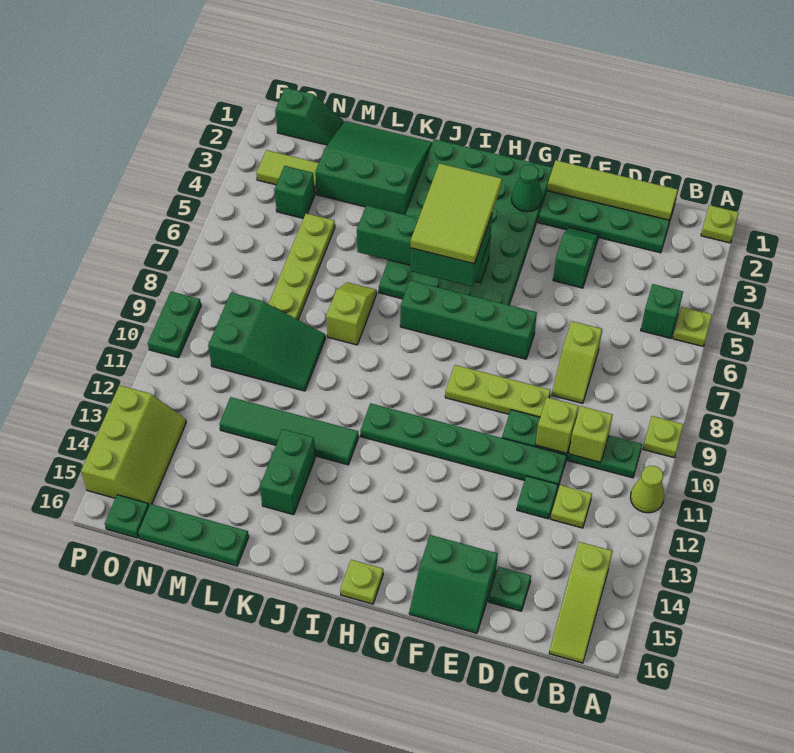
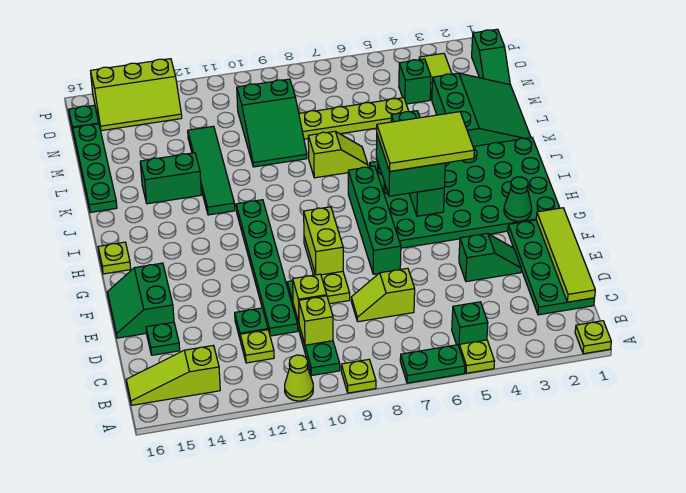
none -> lime brick F9:G9 level 2
green plate L16:N16 level 1 -> green plate K16:N16 level 1
green plate P9:P10 level 1 -> green plate A6:A7 level 1

